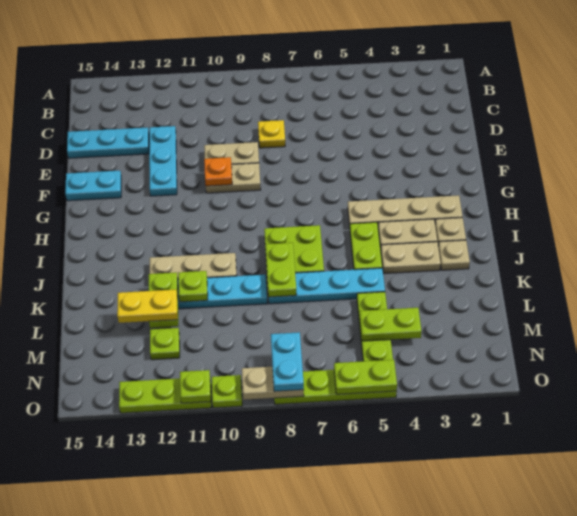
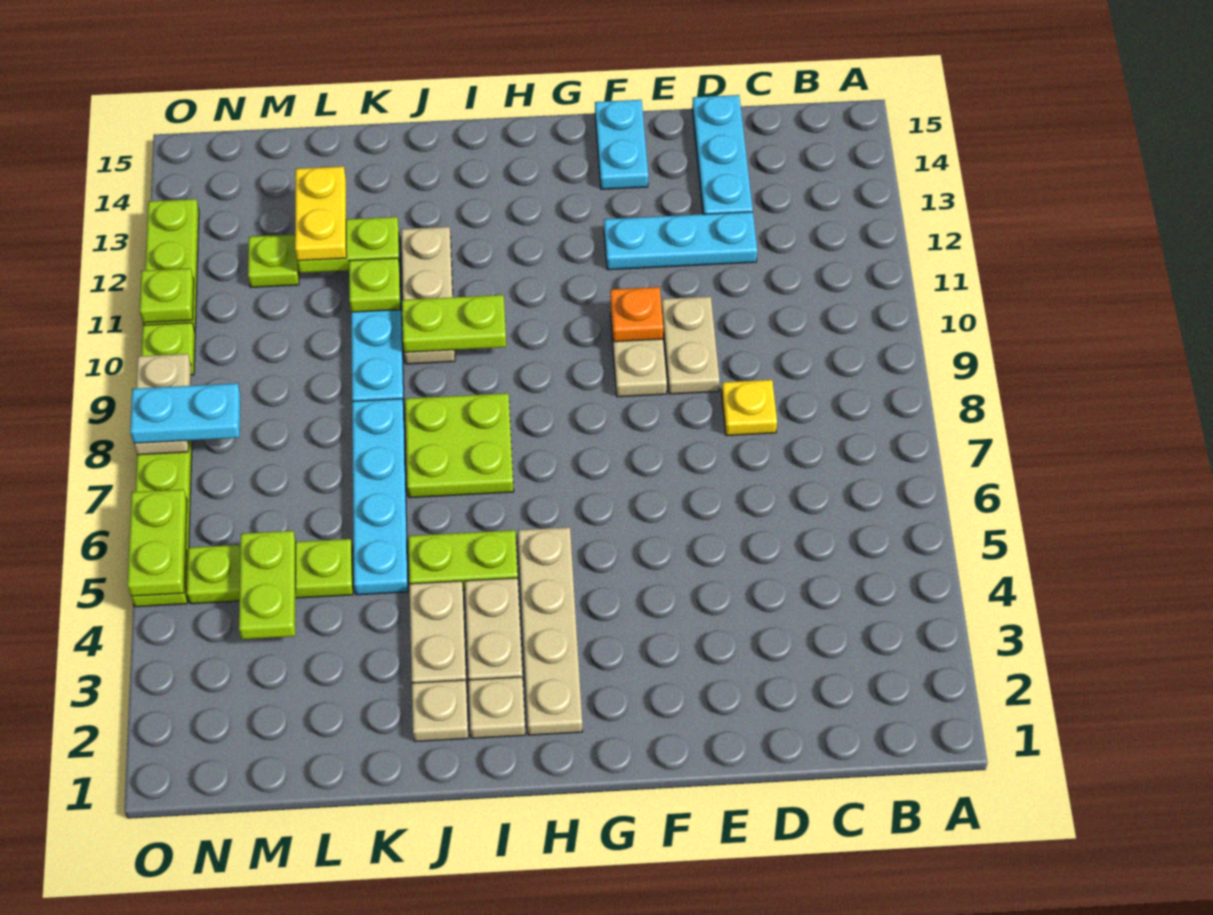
lime plate J8:K8 level 2 -> lime plate I10:J10 level 2

